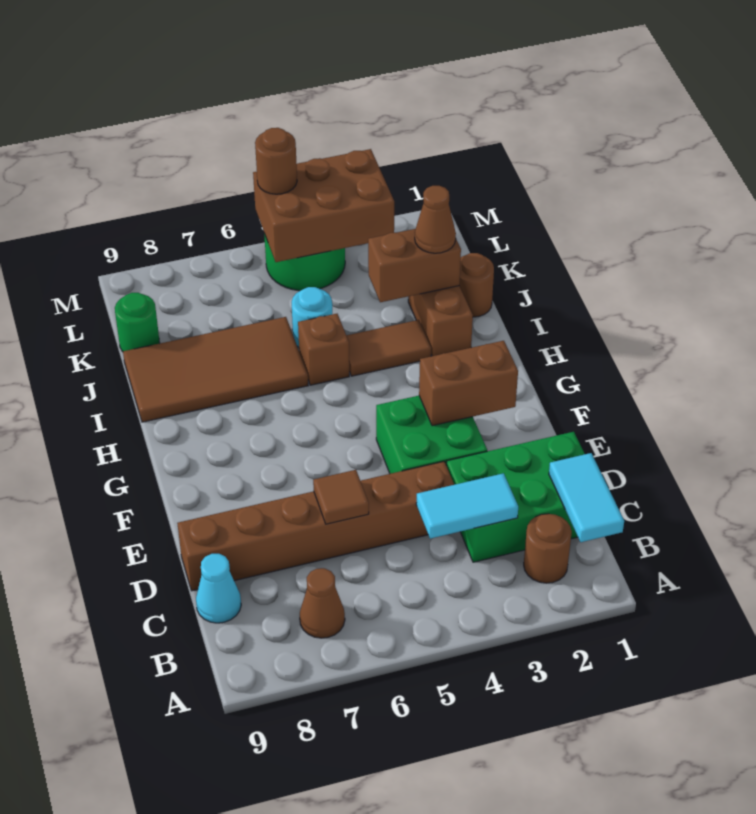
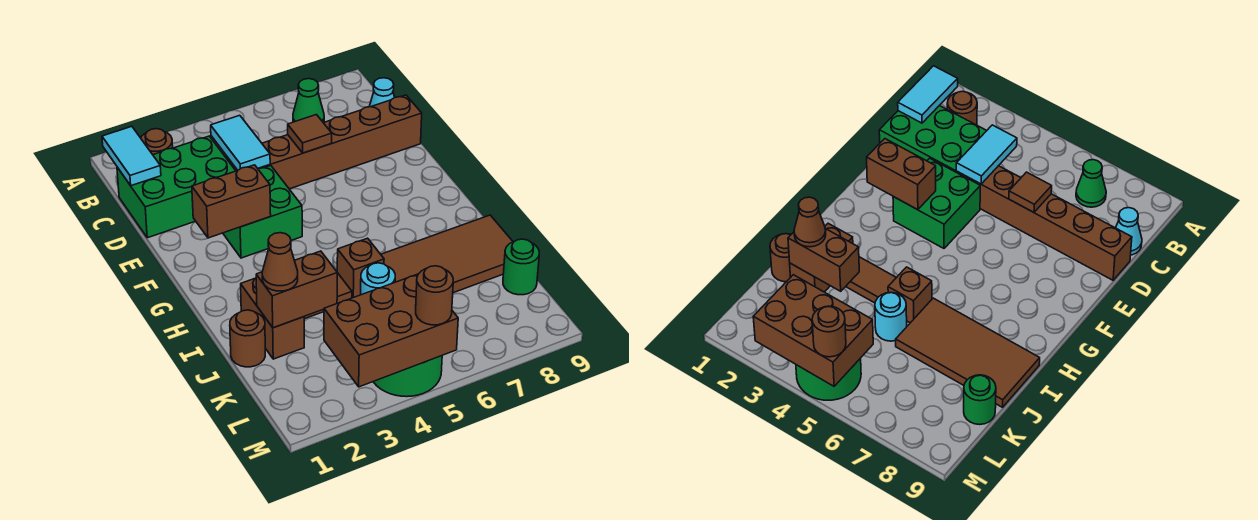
brown cone B7 level 1 -> green cone B7 level 1
cyan tile C3:C4 level 2 -> cyan tile C4:D4 level 2

